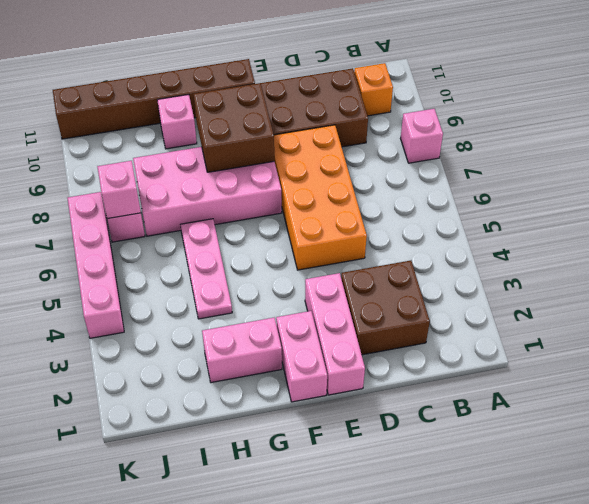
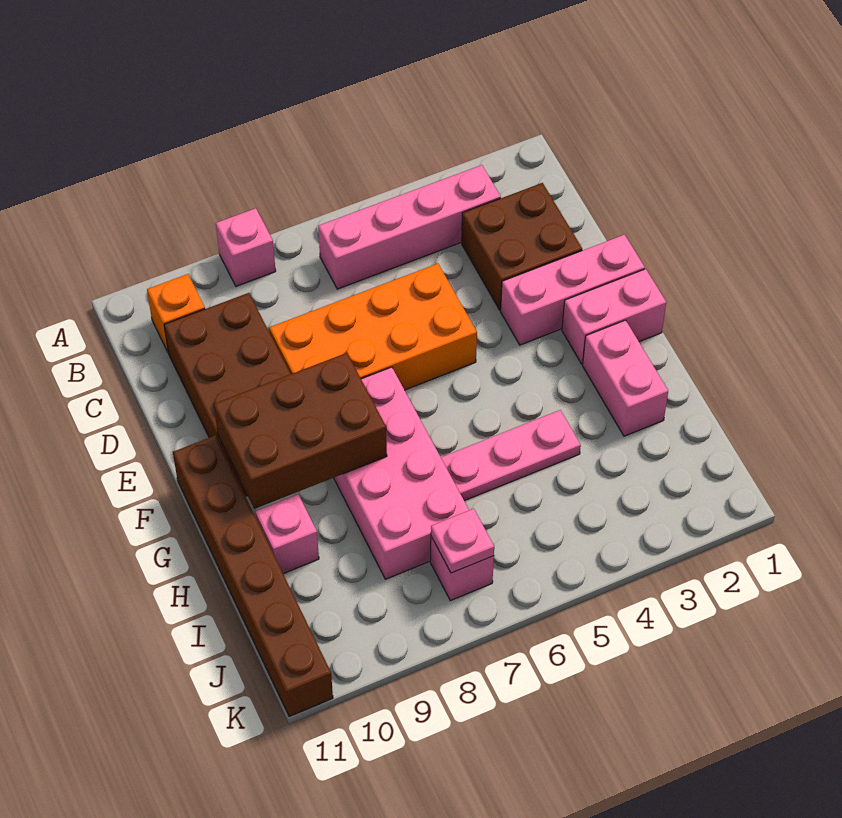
brown brick F8:G9 level 2 -> brown brick F8:G10 level 2
pink brick J7 level 2 -> pink plate J7 level 2
pink brick K4:K7 level 1 -> pink brick B3:B6 level 1

